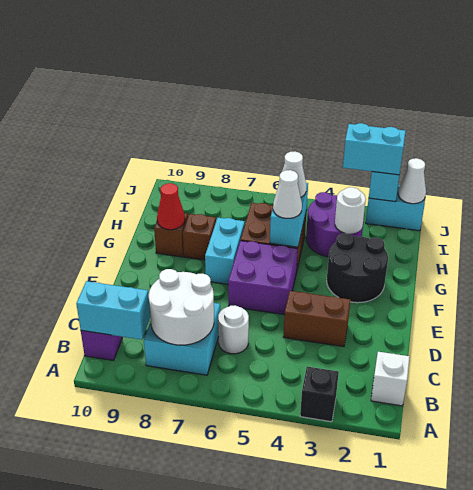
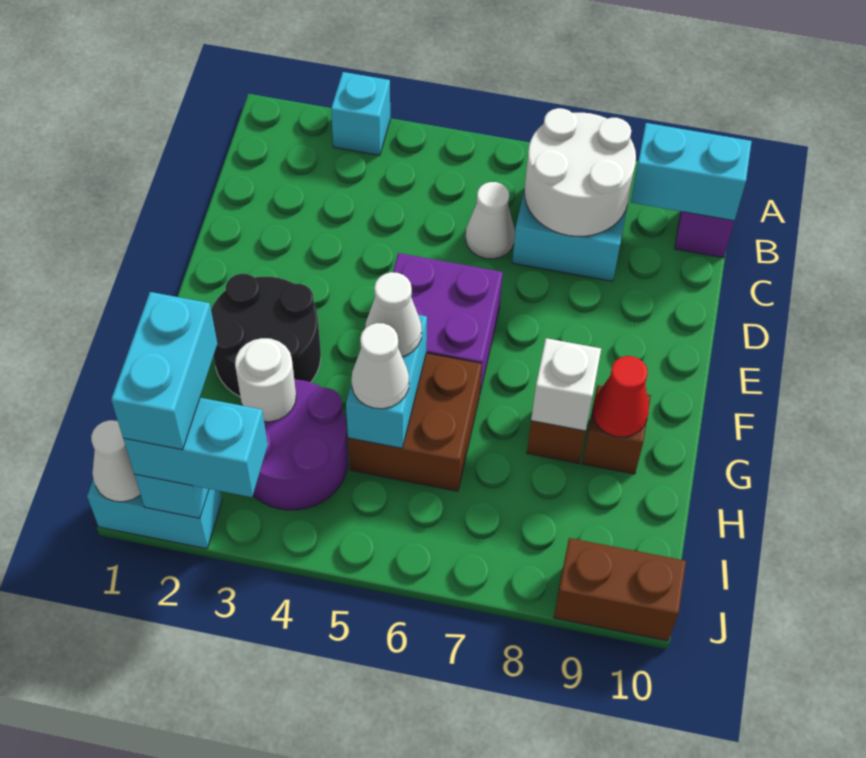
black brick A3 level 1 -> cyan brick A3 level 1
white brick B1 level 1 -> white brick G8 level 2
white round brick C6 level 1 -> white cone C6 level 1
brown brick D3:D4 level 1 -> brown brick J9:J10 level 1
cyan brick F7:G7 level 1 -> cyan brick I2:J2 level 4

